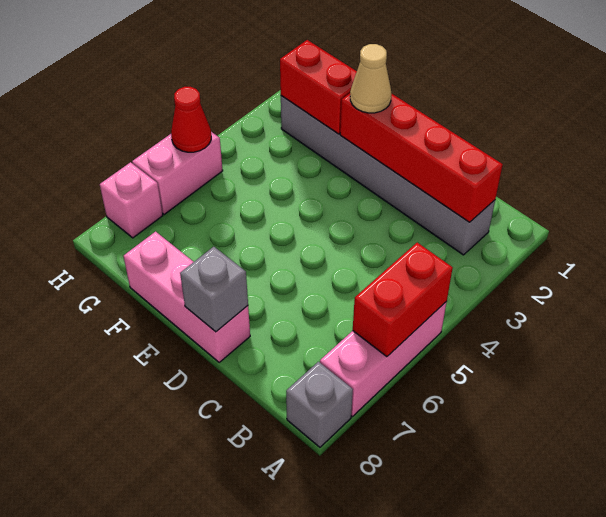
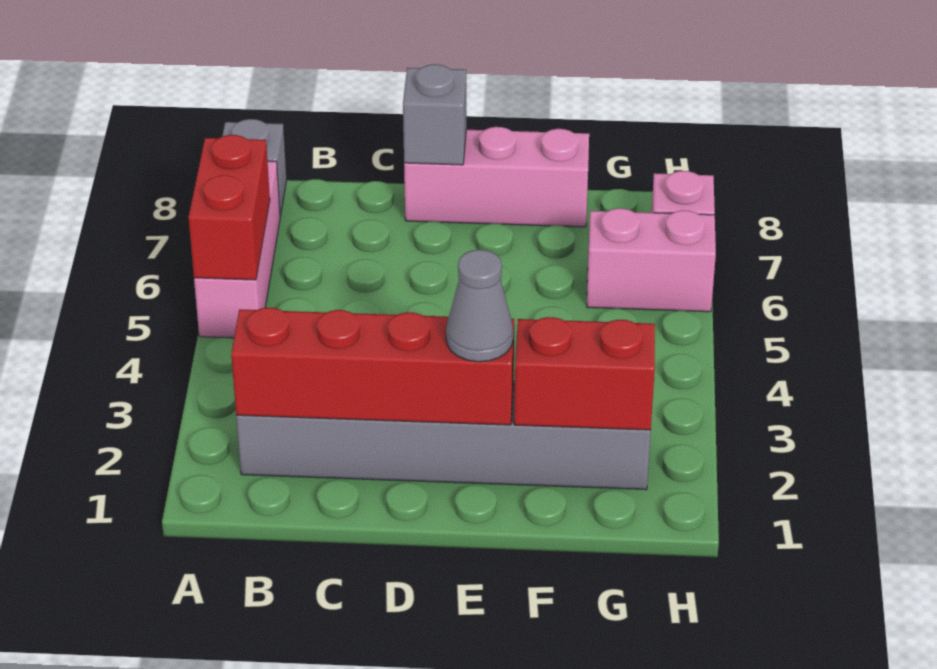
tan cone E2 level 3 -> grey cone E2 level 3
pink brick H5:H6 level 1 -> pink brick G6:H6 level 1
red cone H5 level 2 -> none

